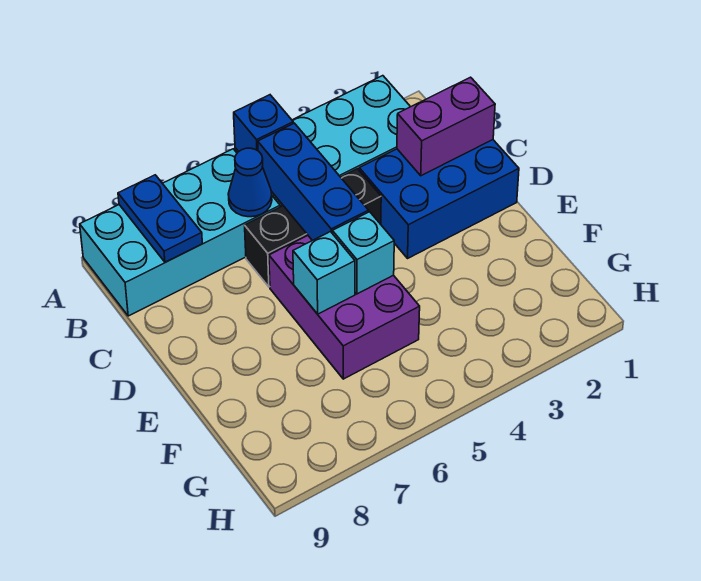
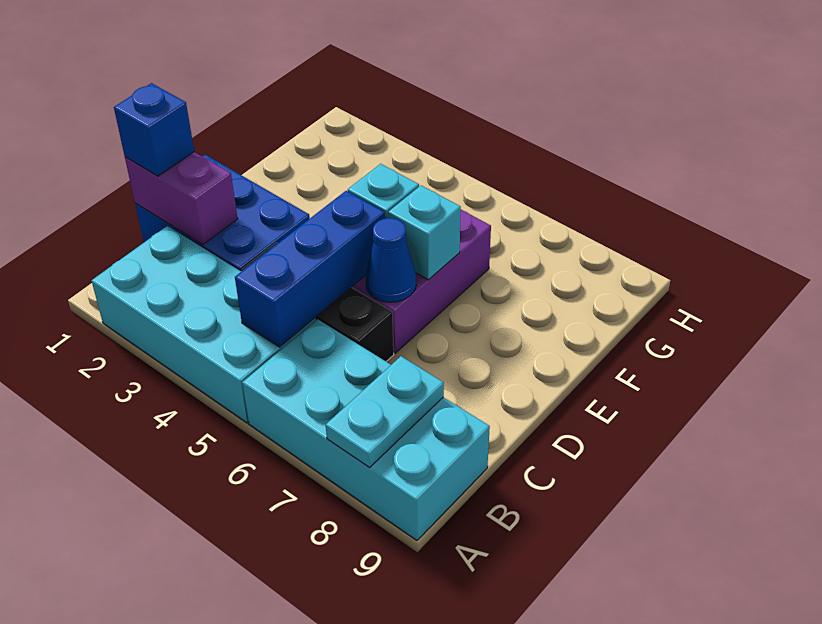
blue brick A5 level 2 -> blue brick C1 level 3
blue plate A8:B8 level 2 -> cyan plate A8:B8 level 2
blue cone B6 level 2 -> blue cone D6 level 2

